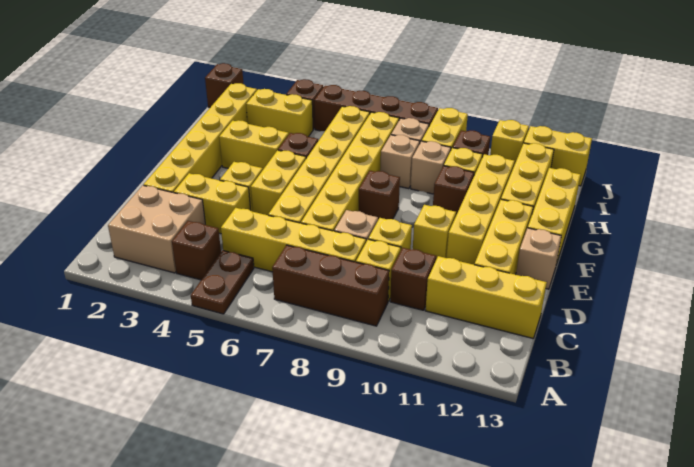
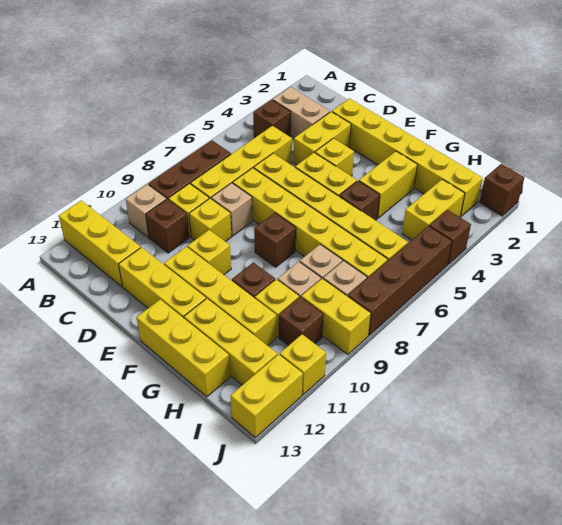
brown plate A5:B5 level 1 -> none
tan brick B2:C3 level 1 -> tan brick B3:C3 level 1
yellow brick C11:C13 level 1 -> yellow brick A12:C12 level 1
tan brick E13 level 1 -> tan brick B10 level 1

